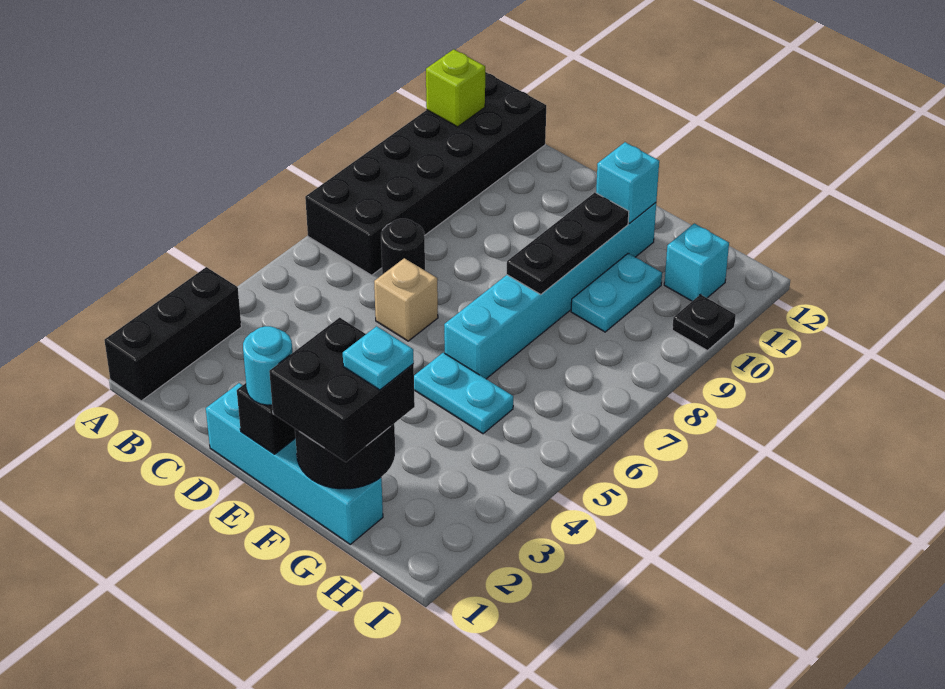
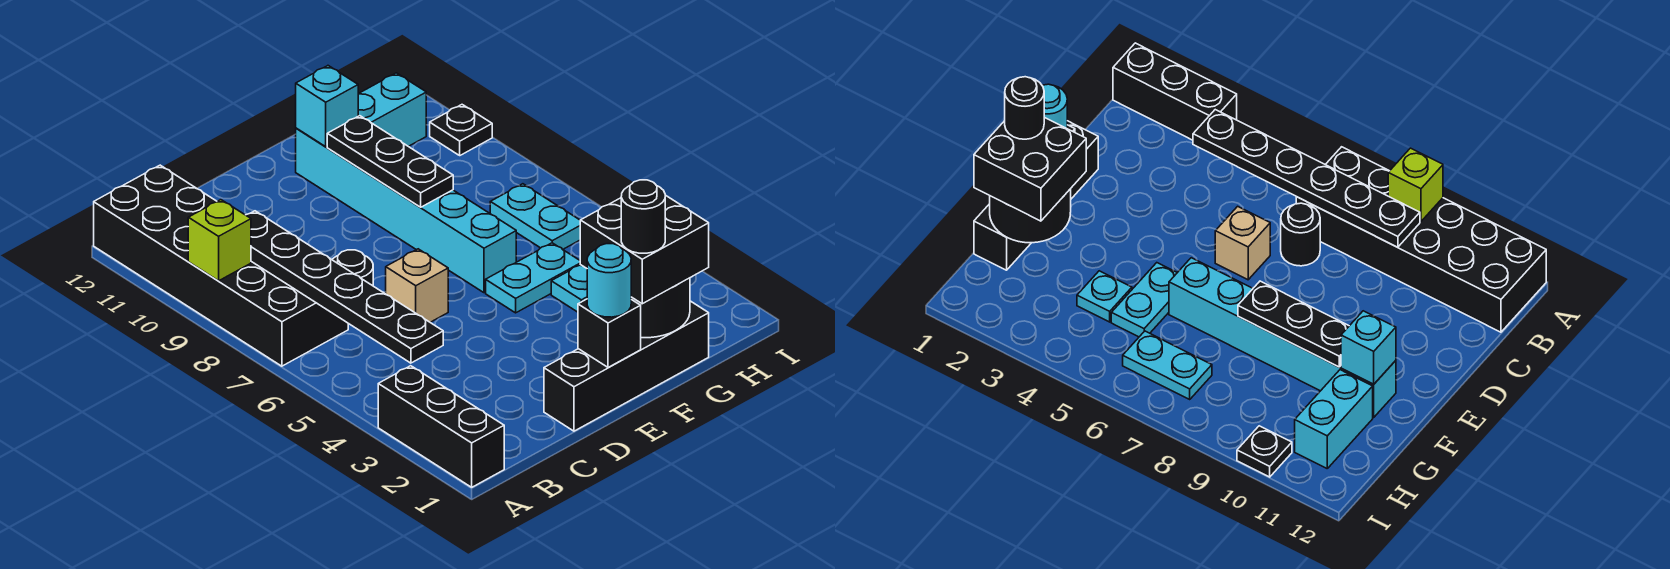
lime brick A11 level 2 -> lime brick A9 level 2
none -> black plate B4:B9 level 2
cyan brick D1:G1 level 1 -> black brick D1:G1 level 1
none -> black round brick F1 level 4
cyan plate G2 level 4 -> cyan plate G4 level 1
cyan plate G9:G10 level 1 -> cyan plate H6:H7 level 1
cyan brick H11 level 1 -> cyan brick G11:H11 level 1

